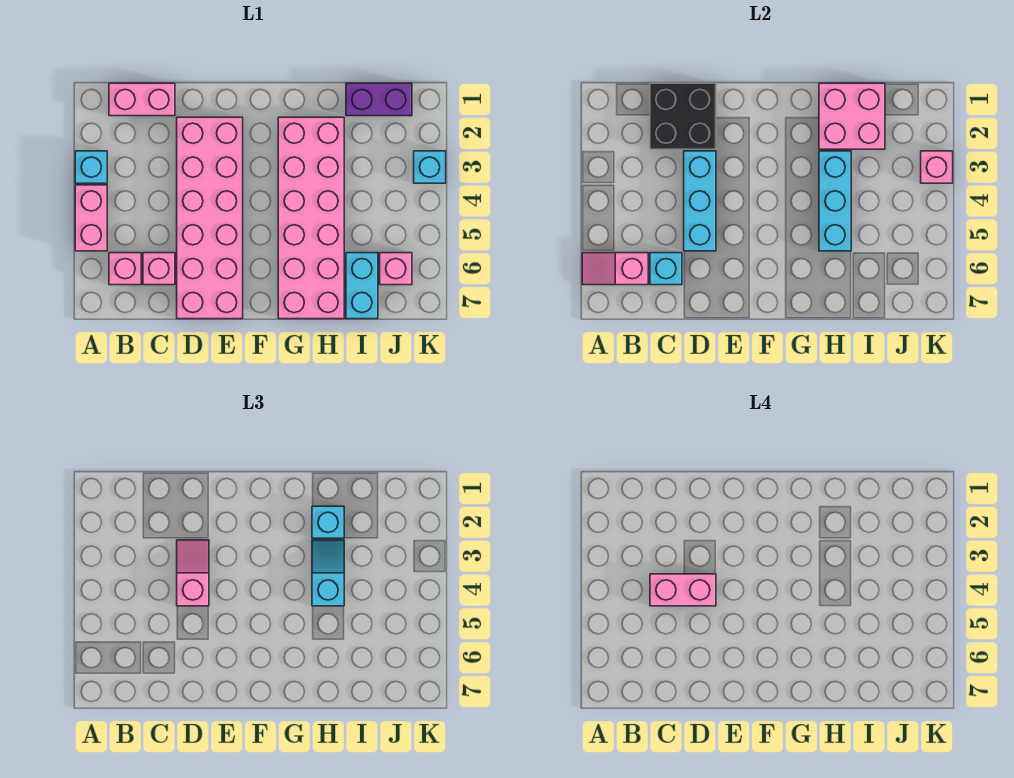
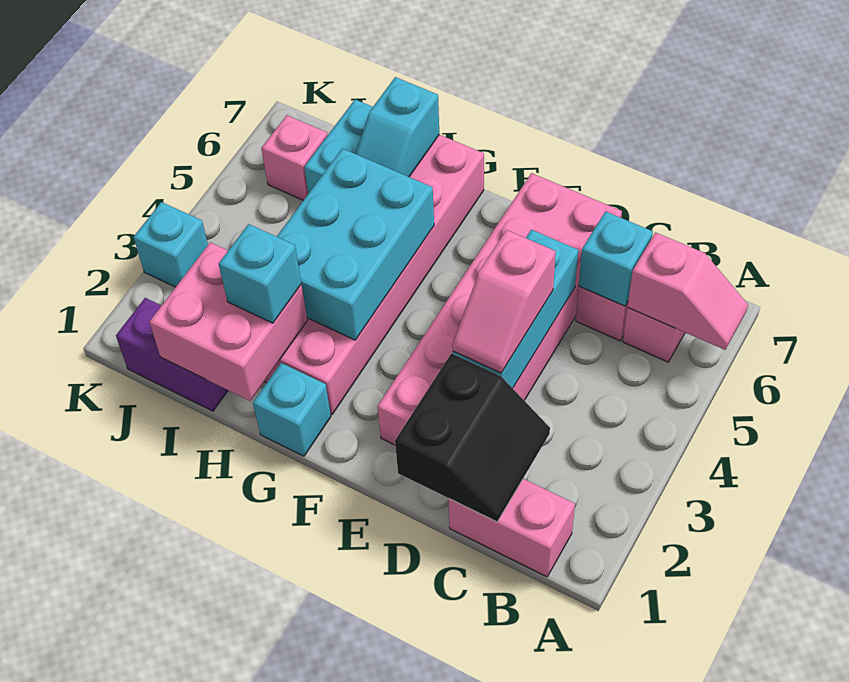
cyan brick A3 level 1 -> cyan brick G1 level 1
pink brick A4:A5 level 1 -> none
black brick C1:D2 level 2 -> black slope C1:D2 level 2 top D
pink brick C4:D4 level 4 -> none
cyan brick H3:H5 level 2 -> cyan brick G3:H5 level 2
cyan slope H3:H4 level 3 top 4 -> cyan slope H6:H7 level 2 top 7
pink brick K3 level 2 -> none

